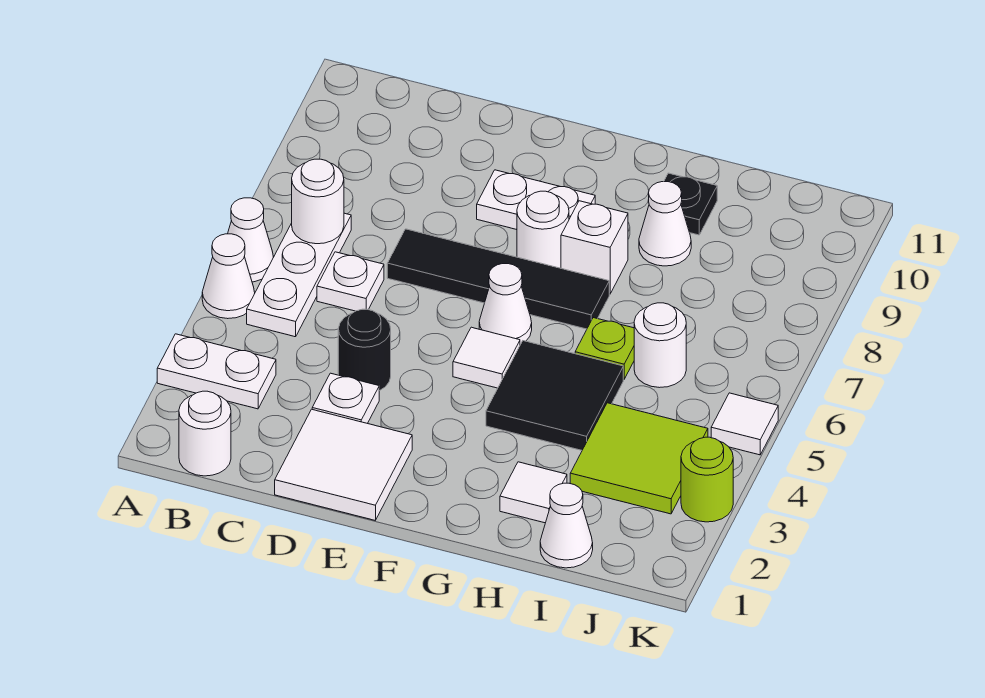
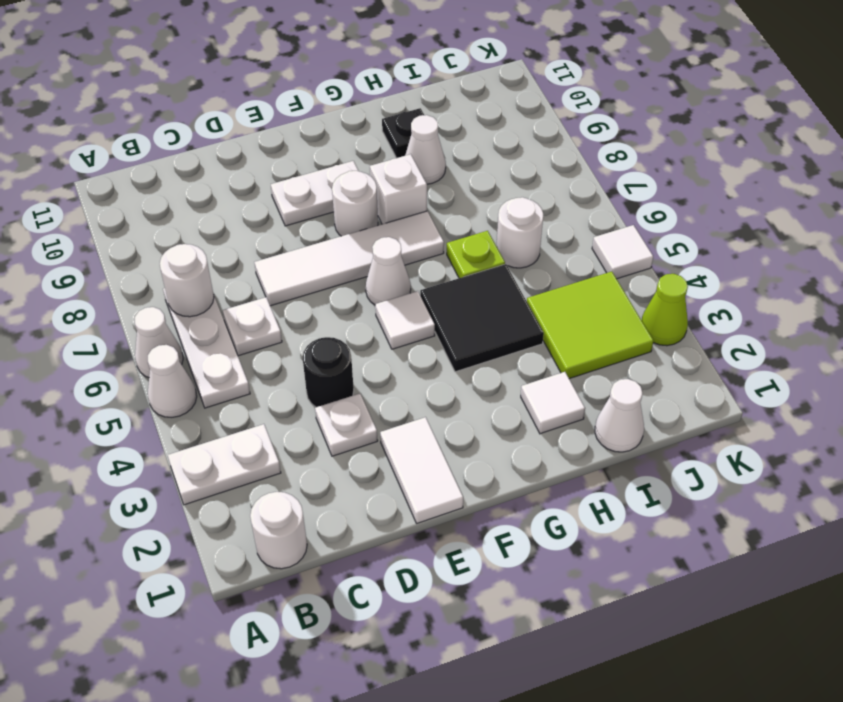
white tile D1:E2 level 1 -> white tile E1:E2 level 1
black tile D7:G7 level 1 -> white tile D7:G7 level 1
lime round brick K3 level 1 -> lime cone K3 level 1

